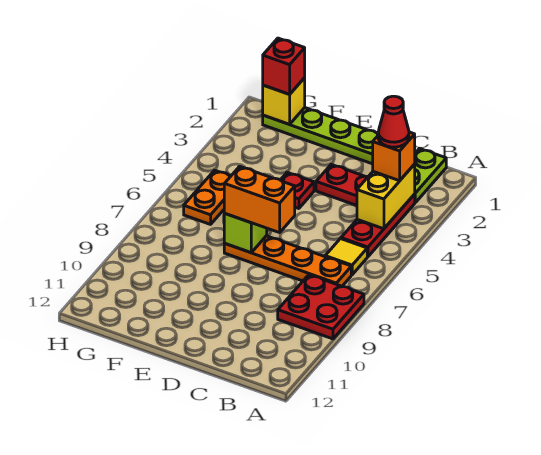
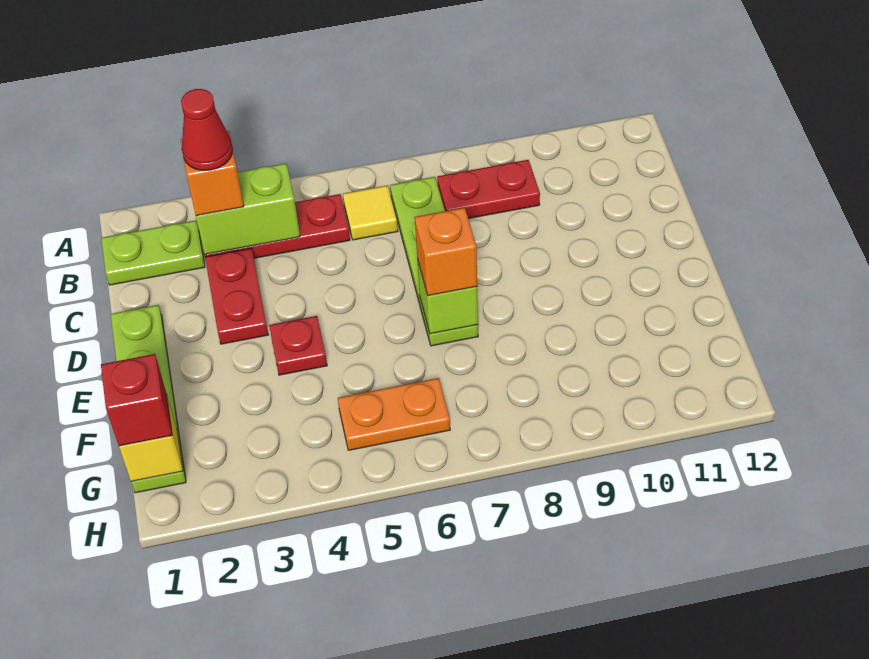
red plate A8:B9 level 1 -> red plate B8:B9 level 1
yellow brick B3:B4 level 2 -> lime brick B3:B4 level 2
orange plate B7:E7 level 1 -> lime plate B7:E7 level 1
orange brick D7:E7 level 3 -> orange brick E7 level 3

